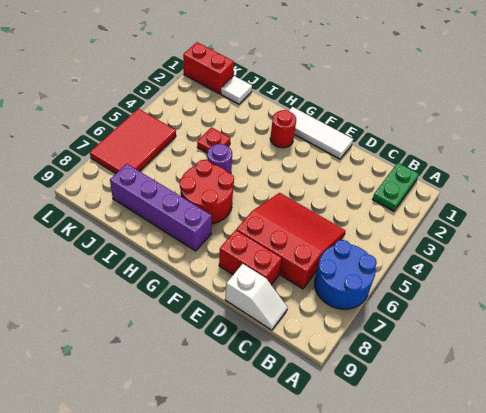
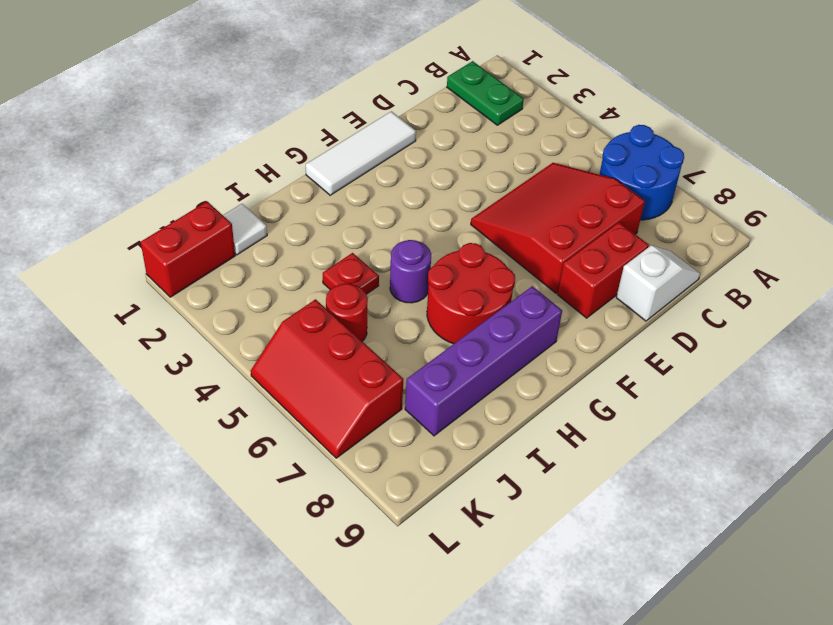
red round brick G2 level 1 -> red round brick J5 level 1
red tile K5:L7 level 1 -> red slope K5:L7 level 1 top K

